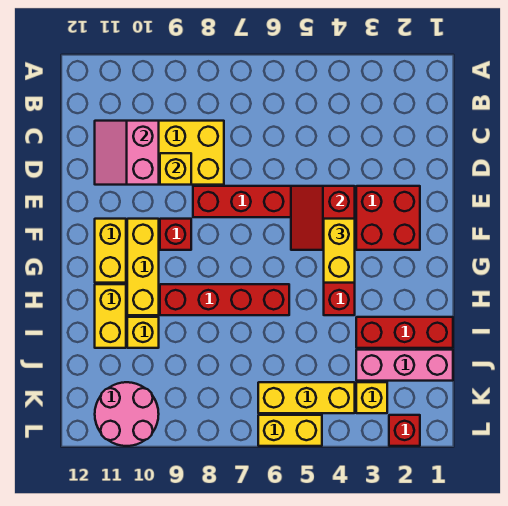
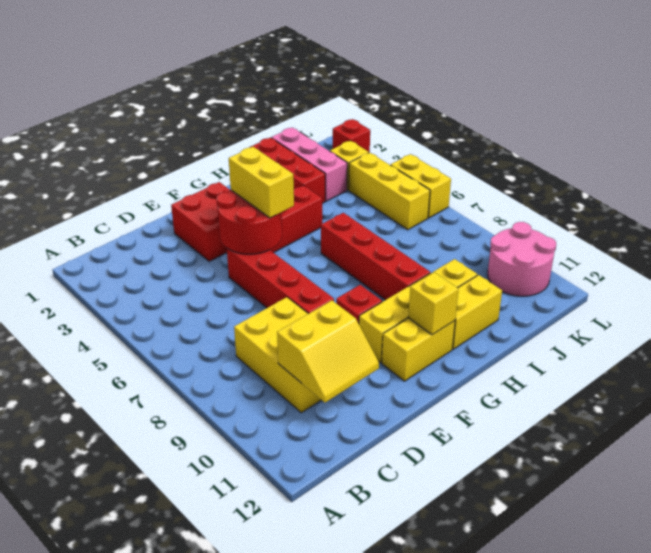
pink slope C10:D11 level 2 top 10 -> yellow slope C10:D11 level 2 top 10
yellow brick D9 level 2 -> yellow brick G11 level 2
red slope E4:F5 level 2 top 4 -> red round brick E4:F5 level 2
yellow brick F4:G4 level 3 -> yellow brick F4:F5 level 3

